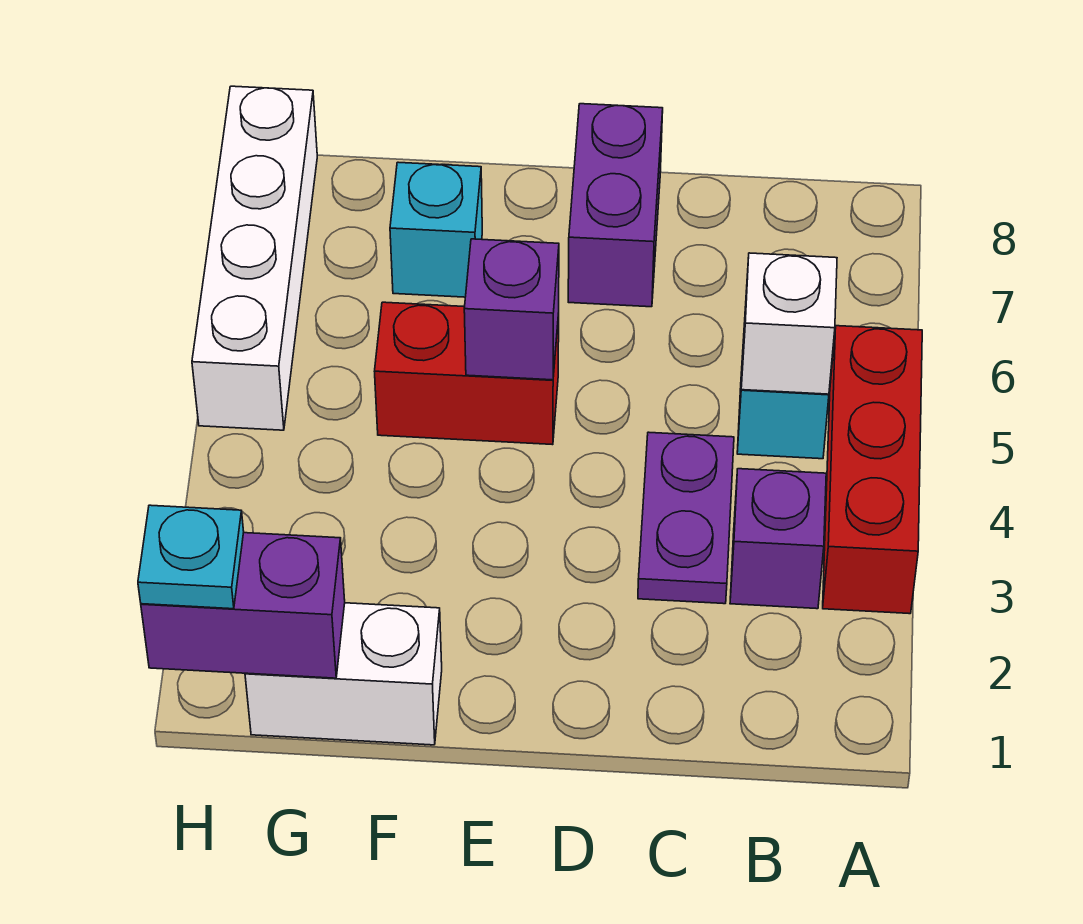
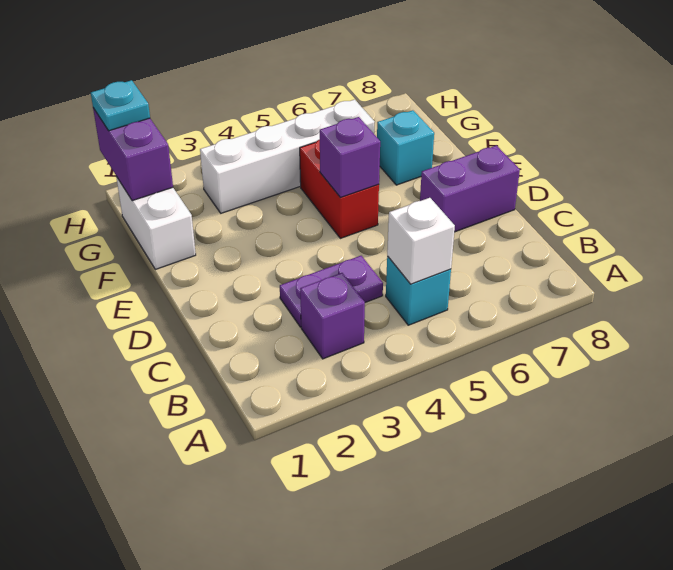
red brick A3:A5 level 1 -> none
white brick H5:H8 level 1 -> white brick G3:G6 level 1

